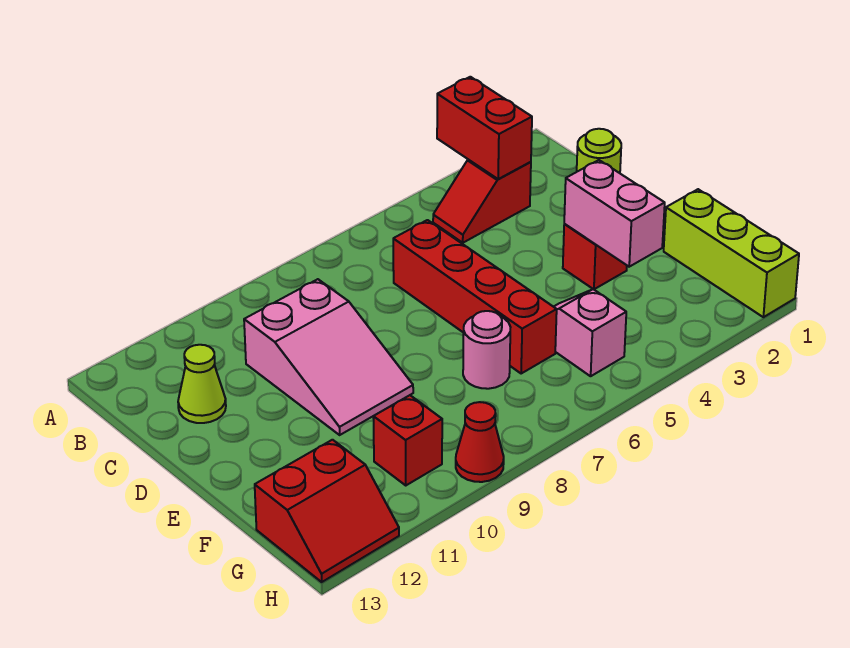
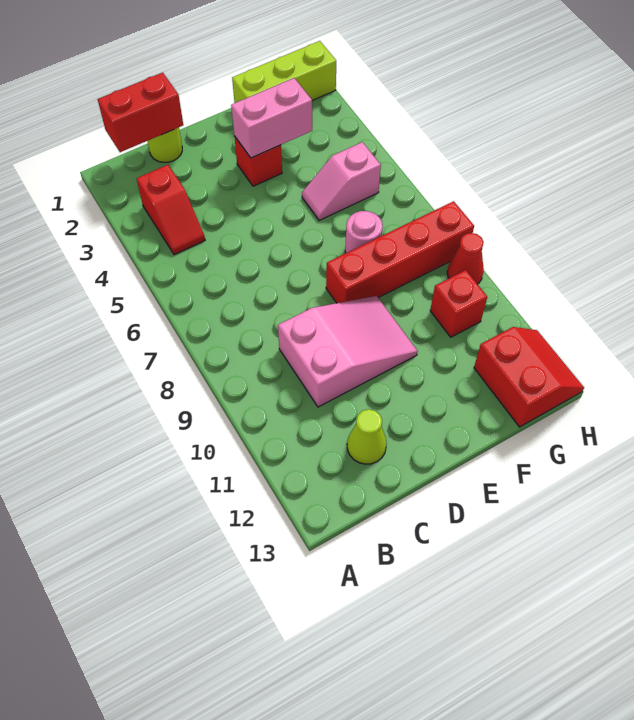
red brick A3:B3 level 2 -> red brick B1:C1 level 2
red brick C6:F6 level 1 -> red brick E8:H8 level 1

